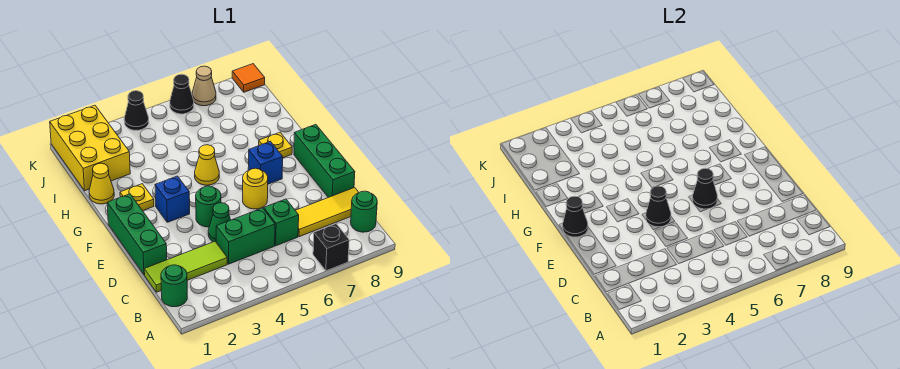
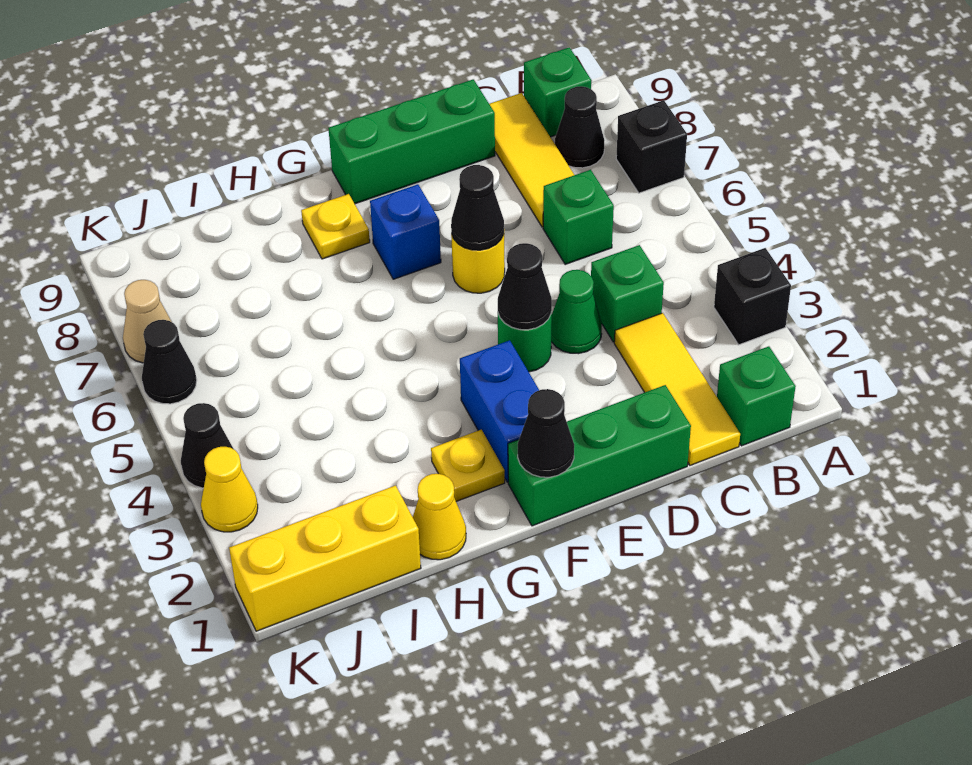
none -> black brick A3 level 1
green round brick B1 level 1 -> green brick B1 level 1
none -> black cone B8 level 1
green round brick B9 level 1 -> green brick B9 level 1
lime tile C1:C3 level 1 -> yellow tile C1:C3 level 1
green brick C4:C5 level 1 -> green brick C4 level 1
blue brick F3 level 1 -> blue brick F2:F3 level 1
yellow cone G5 level 1 -> yellow cone K3 level 1
yellow brick I1:K2 level 1 -> yellow brick I1:K1 level 1
orange tile K9 level 1 -> none

